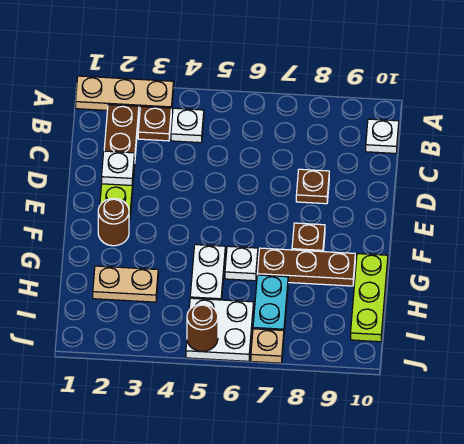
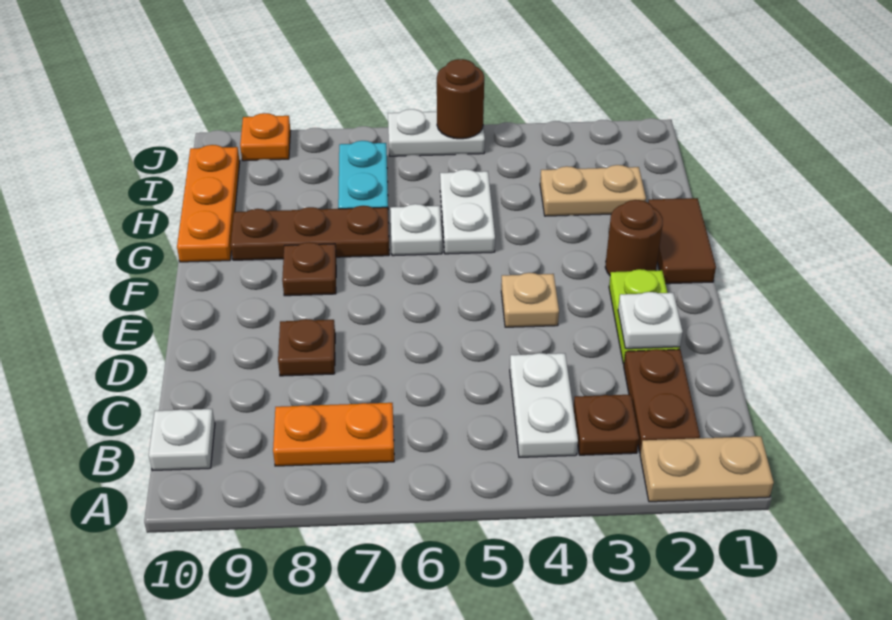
tan plate A1:A3 level 1 -> tan plate A1:A2 level 1
white plate B4 level 1 -> white plate B4:C4 level 1
none -> orange plate B7:B8 level 1
none -> brown tile F1:G1 level 1
lime plate G10:I10 level 1 -> orange plate G10:I10 level 1
white plate I5:J6 level 1 -> white plate J5:J6 level 1
tan plate J7 level 1 -> tan plate E4 level 1
none -> orange plate J9 level 1

